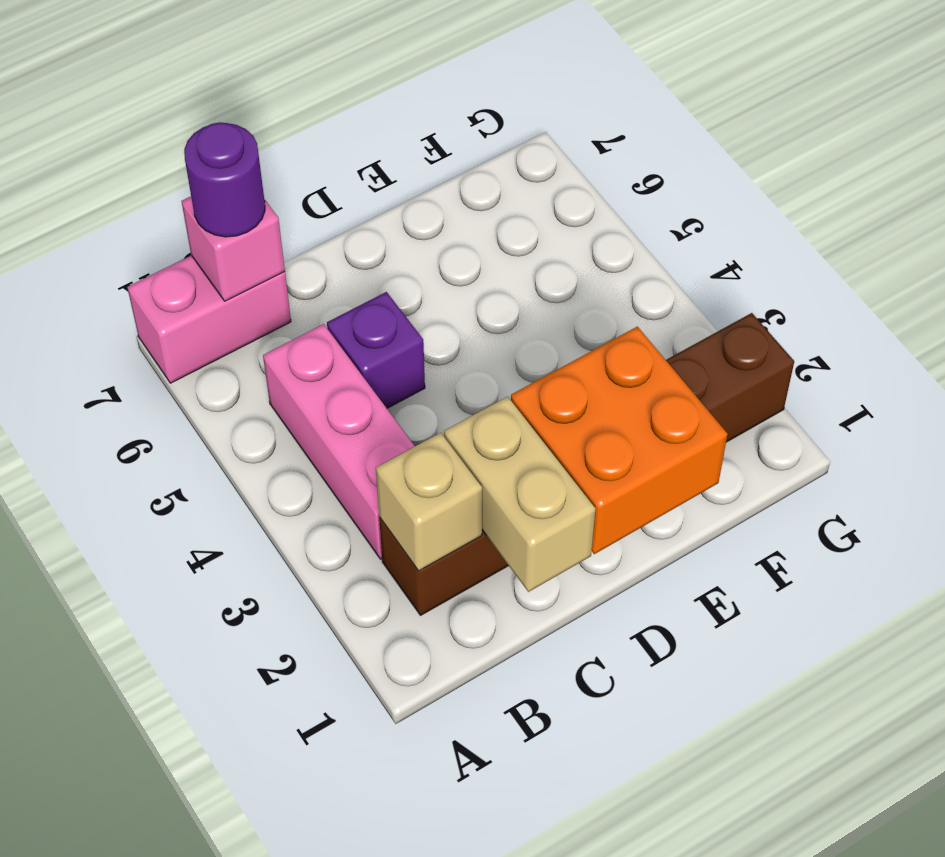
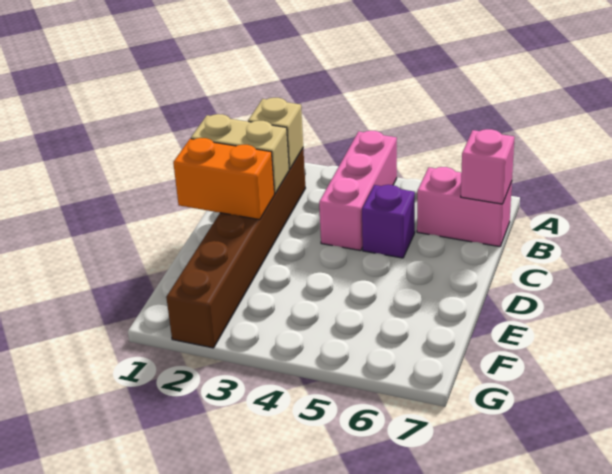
pink brick A7:B7 level 1 -> pink brick B6:B7 level 1
pink brick B3:B5 level 1 -> pink brick A4:C4 level 1
purple round brick B7 level 3 -> none
orange brick D1:E2 level 2 -> orange brick D1:D2 level 2

